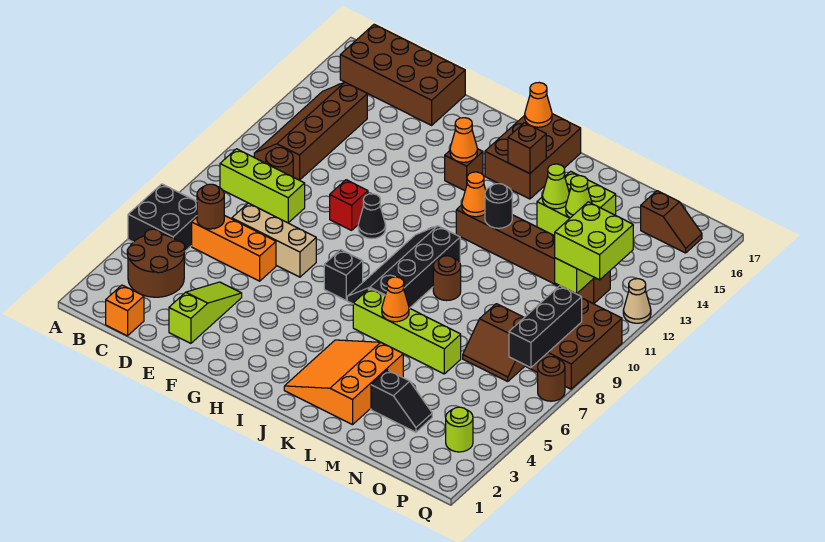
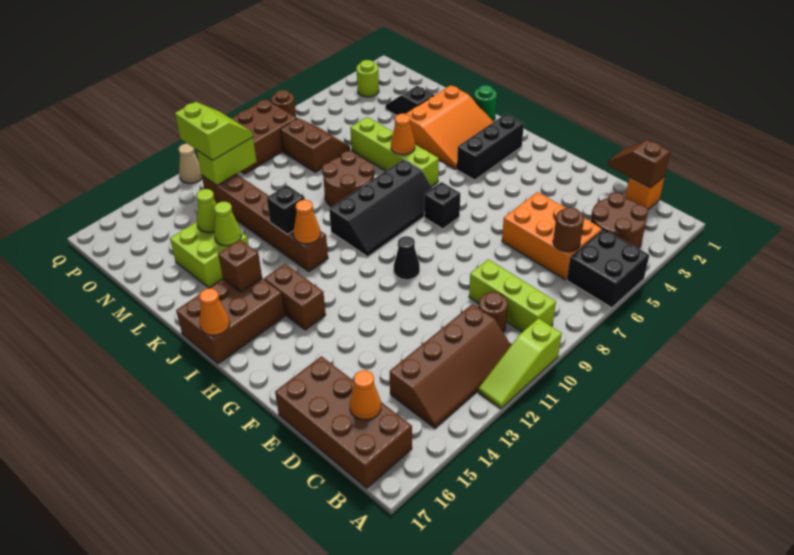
orange brick C6:E6 level 1 -> orange brick C5:E6 level 1
tan brick D7:F7 level 1 -> none
lime slope E2:E4 level 1 top 2 -> lime slope A10:A12 level 1 top 10
red brick F10 level 1 -> none
brown brick H14 level 1 -> brown brick H14:I14 level 1
orange cone H14 level 2 -> orange cone C16 level 2
none -> green round brick K1 level 1
brown round brick K9 level 1 -> brown round brick K8:L9 level 1
black round brick K12 level 2 -> black brick K12 level 2
lime brick O11:P12 level 3 -> lime slope O11:P12 level 3 top 12
brown slope O16:P16 level 1 top O -> brown slope C1:D1 level 2 top C
black brick P7:P9 level 2 -> black brick I2:I4 level 1

